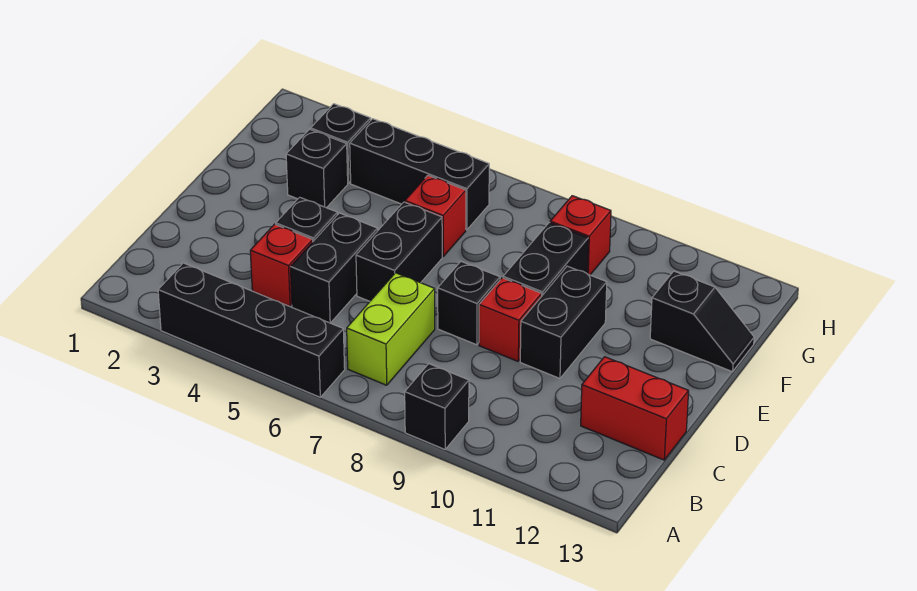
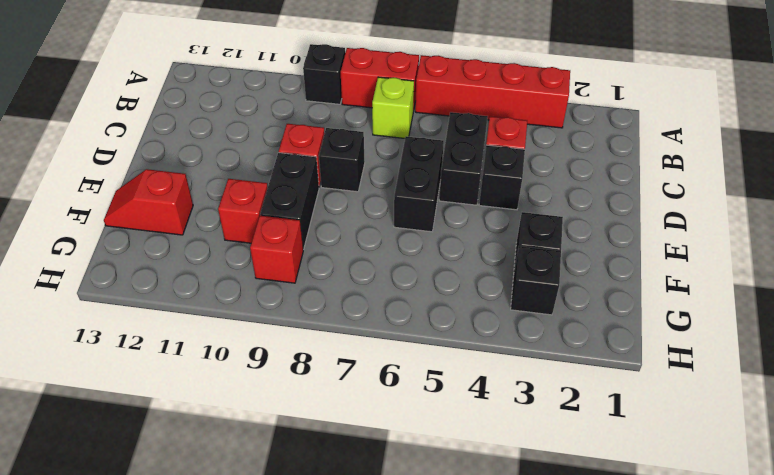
black brick A3:A6 level 1 -> red brick A3:A6 level 1
lime brick B7:C7 level 1 -> lime brick B7 level 1
red brick C12:C13 level 1 -> red brick A7:A8 level 1
black brick D10:E10 level 1 -> none
red brick F6 level 1 -> red brick F10 level 1
black slope F12:F13 level 1 top 12 -> red slope F12:F13 level 1 top 12
black brick G4:G6 level 1 -> none

